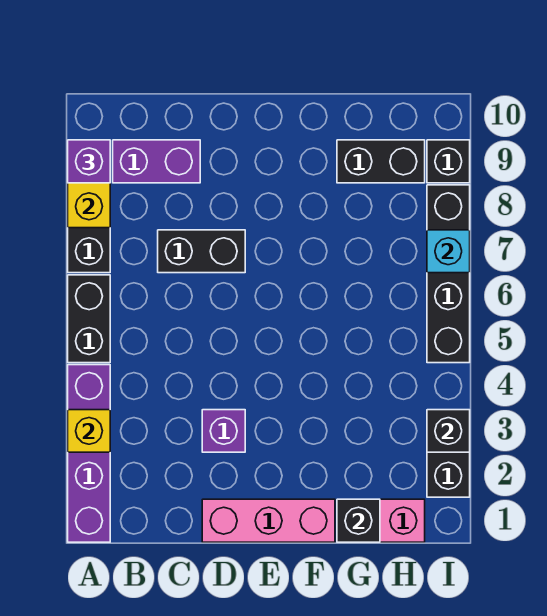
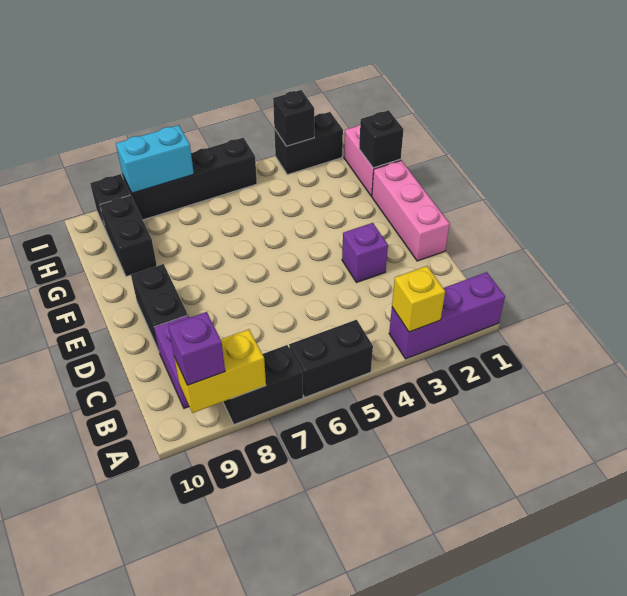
purple brick A1:A4 level 1 -> purple brick A1:A3 level 1
black brick C7:D7 level 1 -> black brick D9:E9 level 1
cyan brick I7 level 2 -> cyan brick I7:I8 level 2

